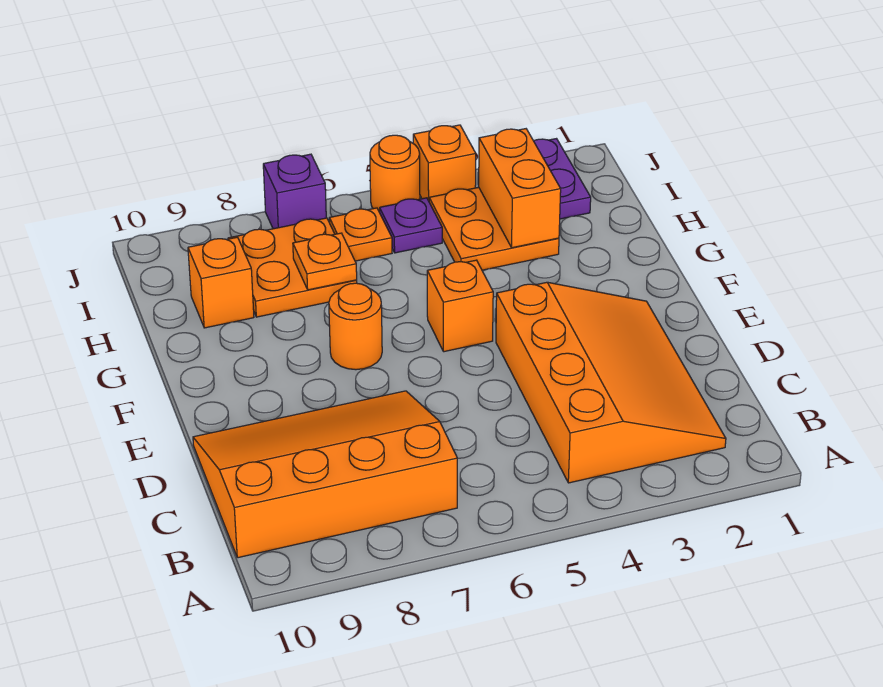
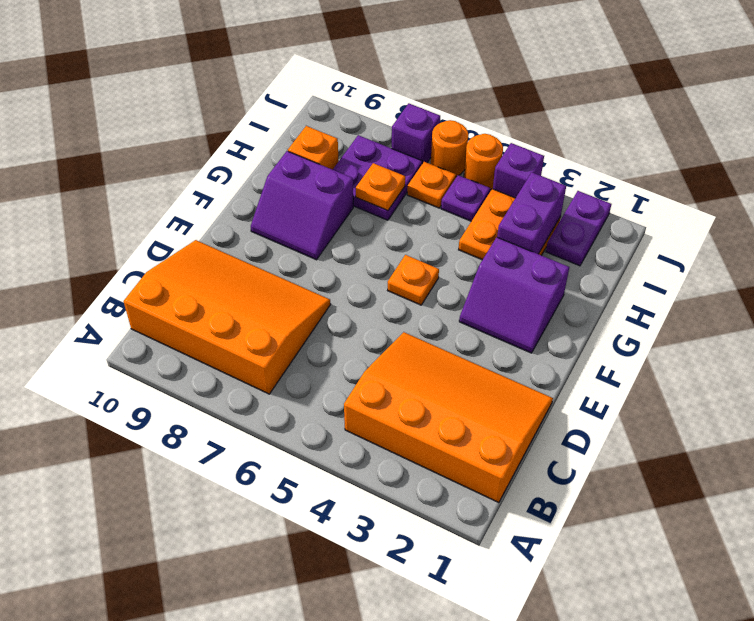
orange slope B2:E4 level 1 top 4 -> orange slope B1:D4 level 1 top B
none -> purple slope F2:G3 level 1 top G
orange brick F5 level 1 -> orange plate F5 level 1
orange round brick F7 level 1 -> orange round brick J6 level 1
none -> purple slope F8:G9 level 1 top G
orange brick H3:I3 level 2 -> purple brick H3:I3 level 2
orange plate H7:I8 level 1 -> purple plate H7:I8 level 1
orange brick J4 level 1 -> purple brick J4 level 1

